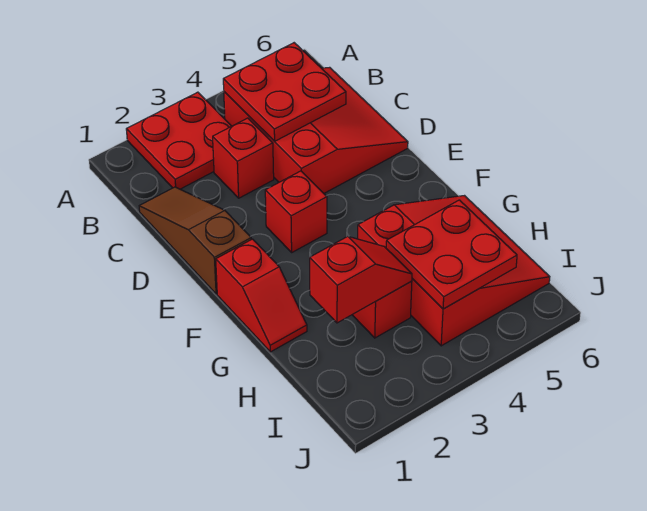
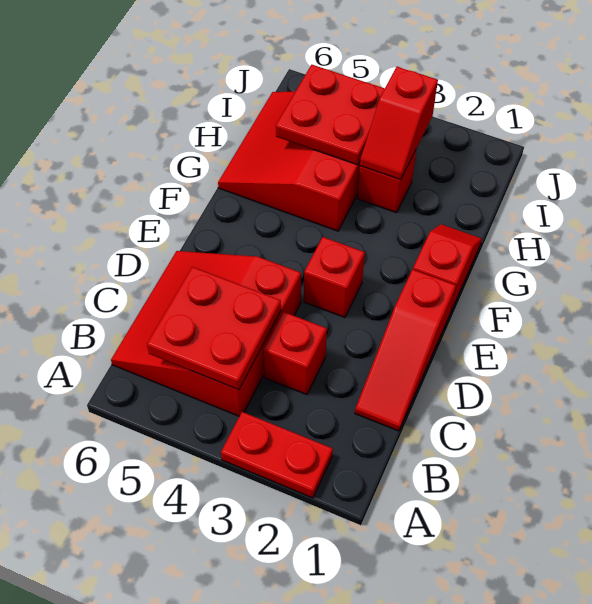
red plate A2:B3 level 1 -> red plate A2:A3 level 1
brown slope C1:E1 level 1 top E -> red slope C1:E1 level 1 top E
red slope H2:H3 level 2 top 2 -> red slope H3:I3 level 2 top I

